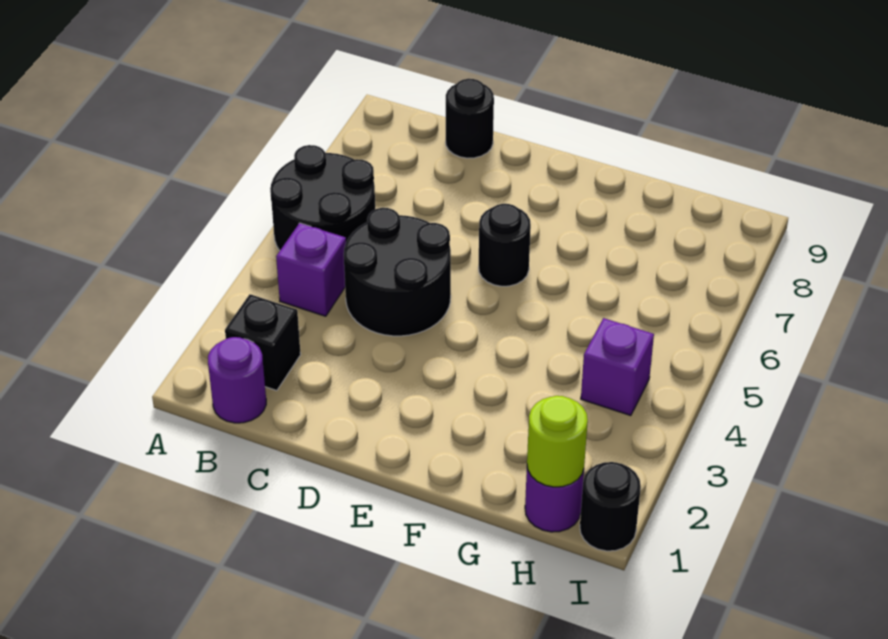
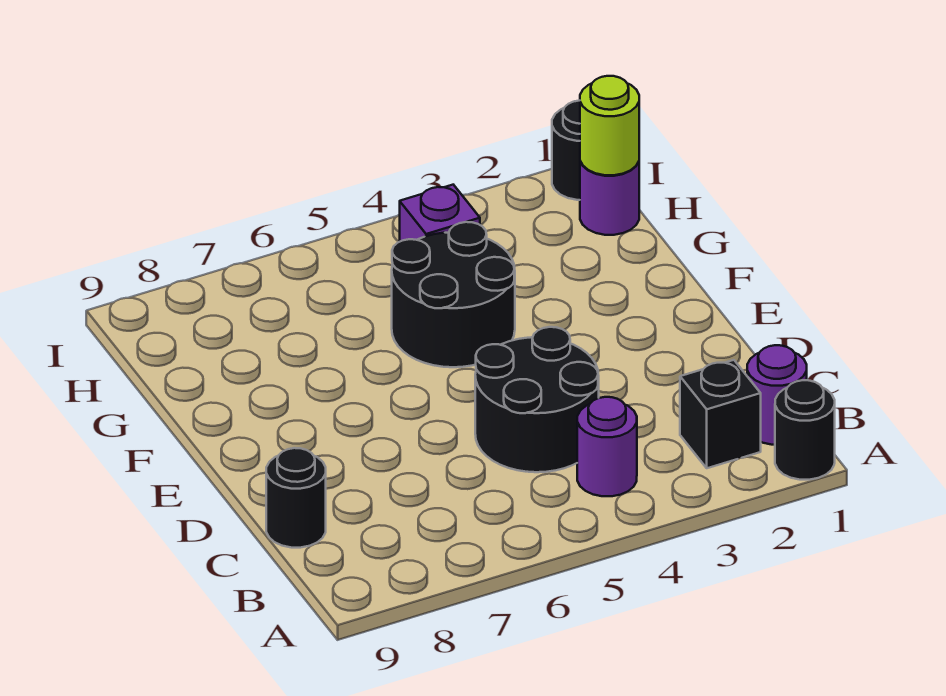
black round brick A5:B6 level 1 -> black round brick F4:G5 level 1
purple brick B4 level 1 -> purple round brick B4 level 1
black round brick E6 level 1 -> black round brick A1 level 1

